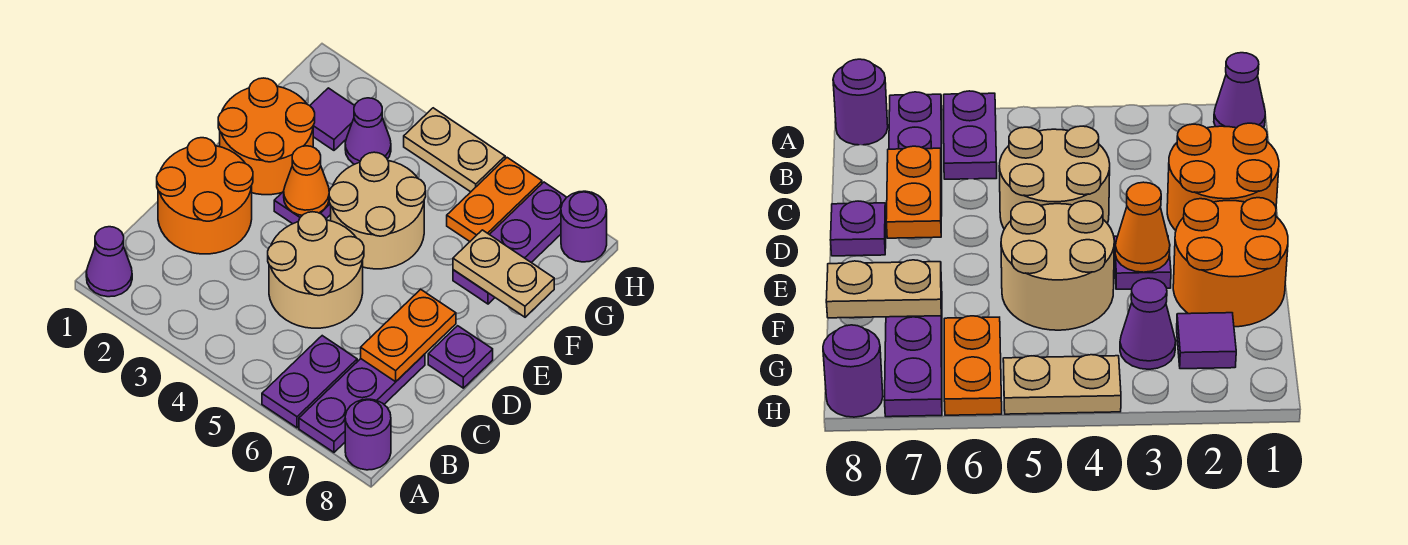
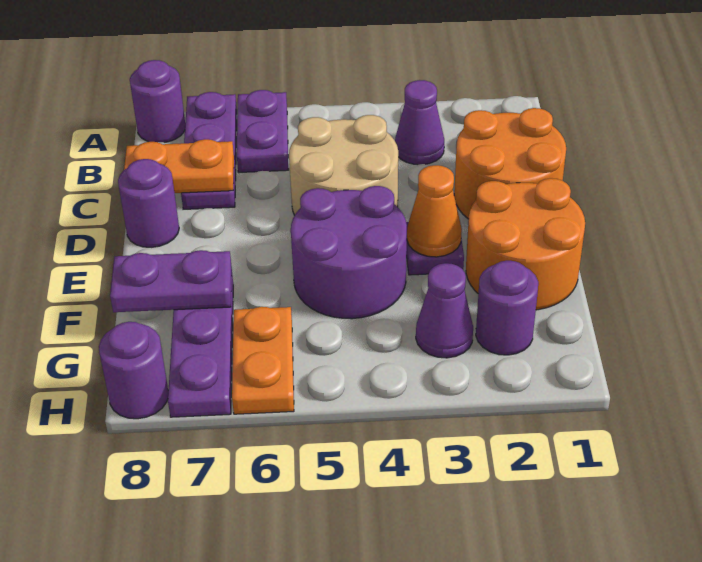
purple cone A1 level 1 -> purple cone B3 level 1
orange plate C7:D7 level 2 -> orange plate C7:C8 level 2
purple plate D8 level 1 -> purple round brick D8 level 1
tan round brick E4:F5 level 1 -> purple round brick E4:F5 level 1
tan plate F7:F8 level 2 -> purple plate F7:F8 level 2
purple tile G2 level 1 -> purple round brick G2 level 1
tan plate H4:H5 level 1 -> none

